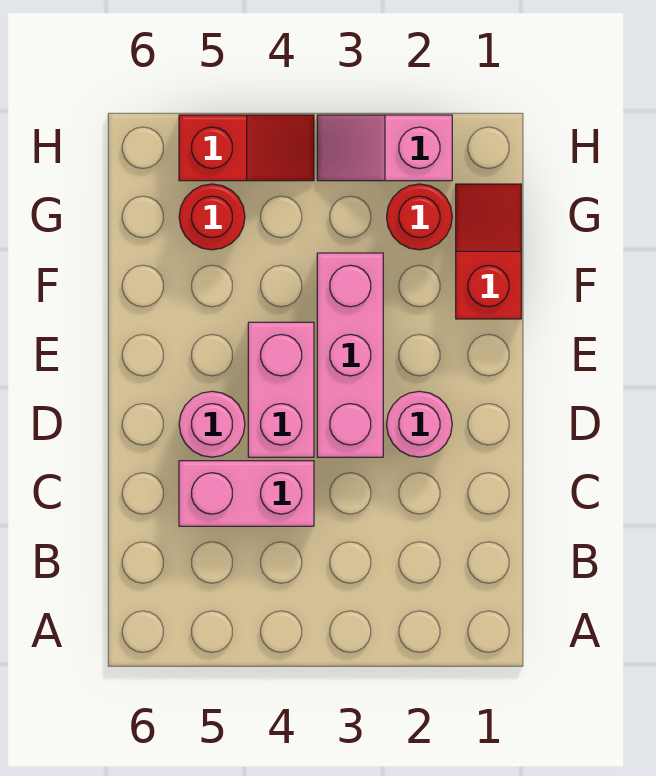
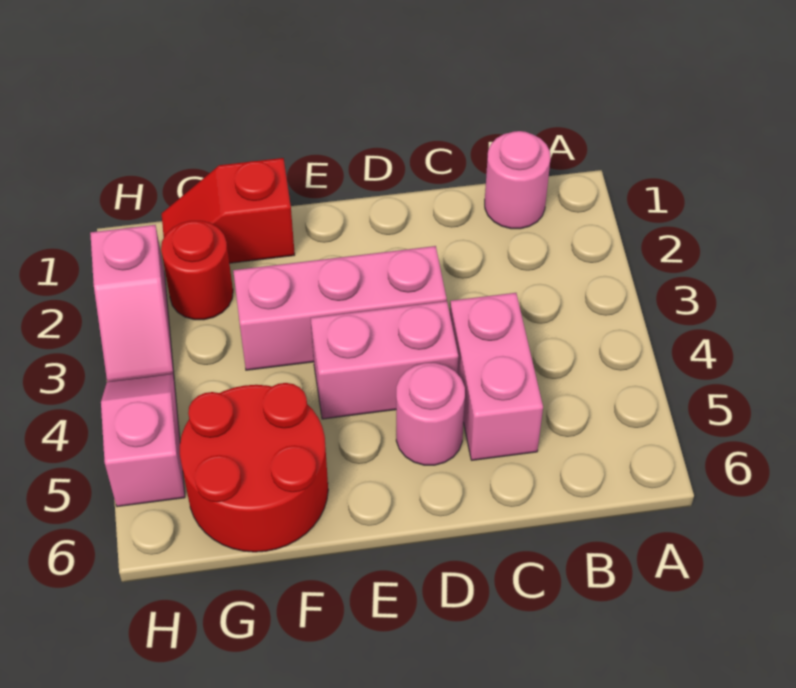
pink round brick D2 level 1 -> pink round brick B1 level 1
red round brick G5 level 1 -> red round brick F5:G6 level 1
red slope H4:H5 level 1 top 5 -> pink slope H4:H5 level 1 top 5

